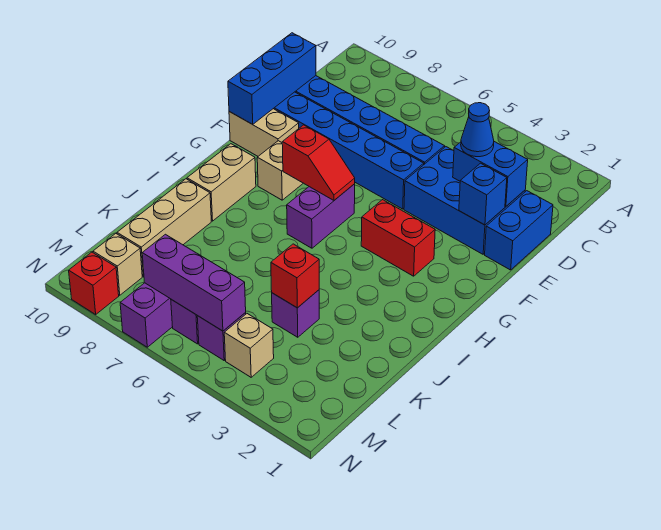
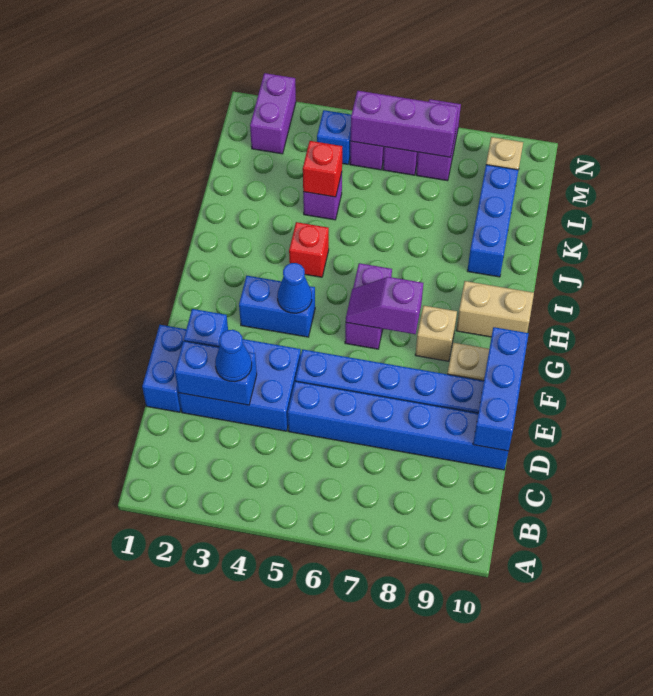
red brick G3:G4 level 1 -> blue brick G3:G4 level 1
none -> blue cone G4 level 2
red slope G6:G7 level 2 top 7 -> purple slope G6:G7 level 2 top 7
tan brick H9:I9 level 1 -> tan brick H9:H10 level 1
tan brick J9:L9 level 1 -> blue brick J9:L9 level 1
none -> purple brick M2:N2 level 1
tan brick M4 level 1 -> blue brick M4 level 1
red brick N9 level 1 -> red brick I4 level 1

